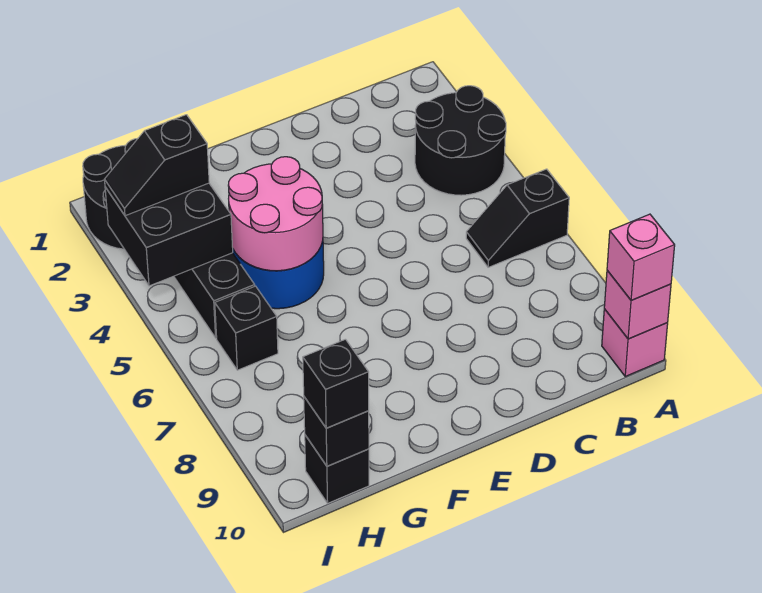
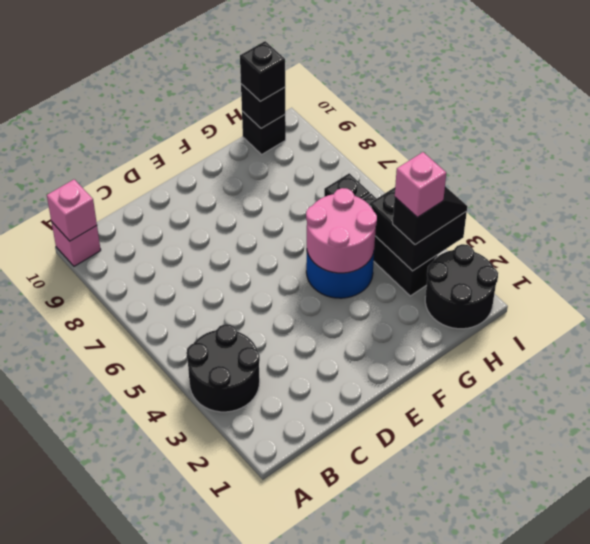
black slope A6:B6 level 1 top A -> none
pink brick A10 level 3 -> pink brick H3 level 4

